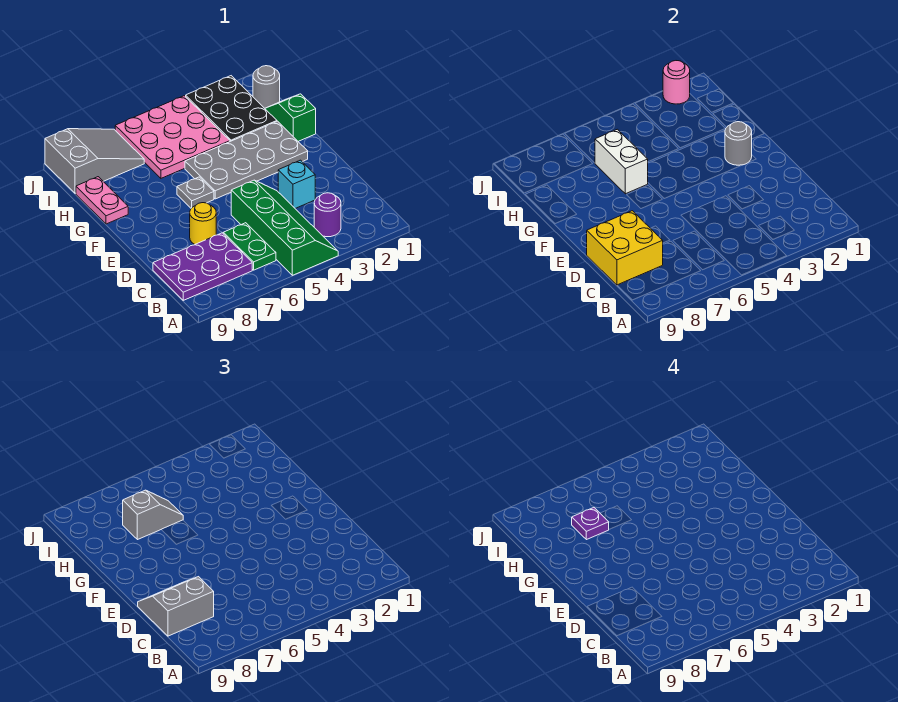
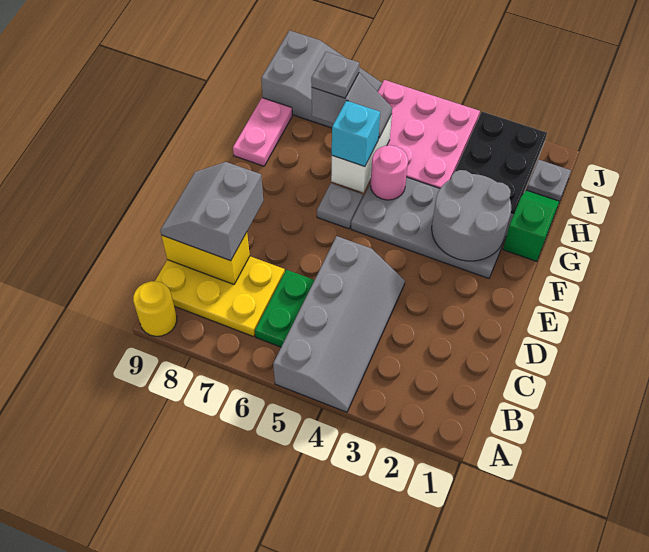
green slope A4:D5 level 1 top 5 -> grey slope A4:D5 level 1 top 5
purple round brick B3 level 1 -> none
purple plate B7:C9 level 1 -> yellow plate B7:C9 level 1
yellow brick C8:D9 level 2 -> yellow brick C8:C9 level 2
grey slope C8:D9 level 3 top C -> grey slope C8:D9 level 3 top 8
cyan brick D3 level 1 -> cyan brick G6 level 3
yellow round brick D7 level 1 -> yellow round brick A9 level 1
grey round brick F2 level 2 -> grey round brick F2:G3 level 2
purple plate H7 level 4 -> grey plate H7 level 4
grey round brick I1 level 1 -> grey plate I1 level 1
pink round brick J2 level 2 -> pink round brick G5 level 2

